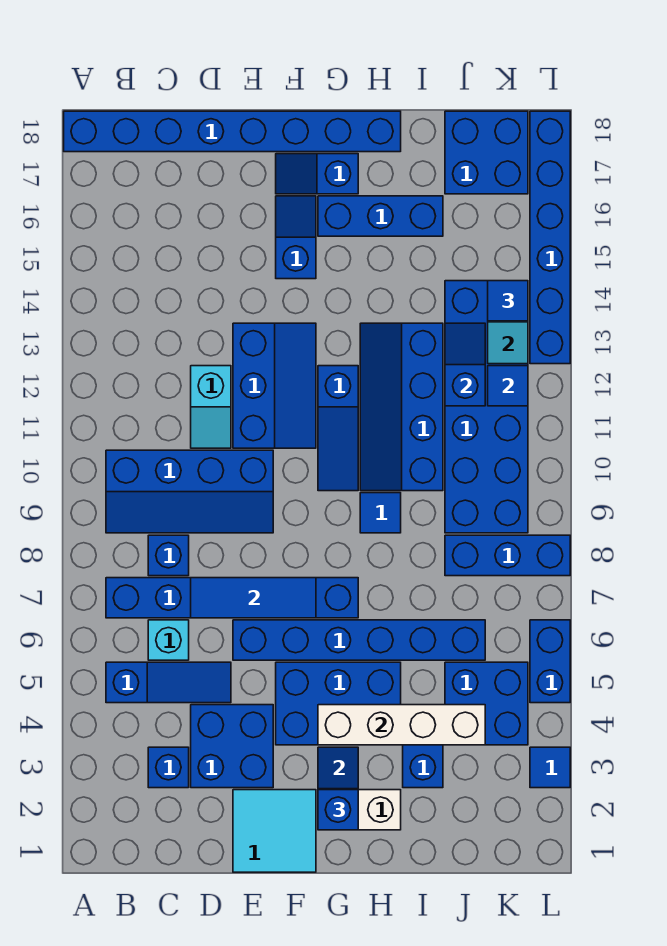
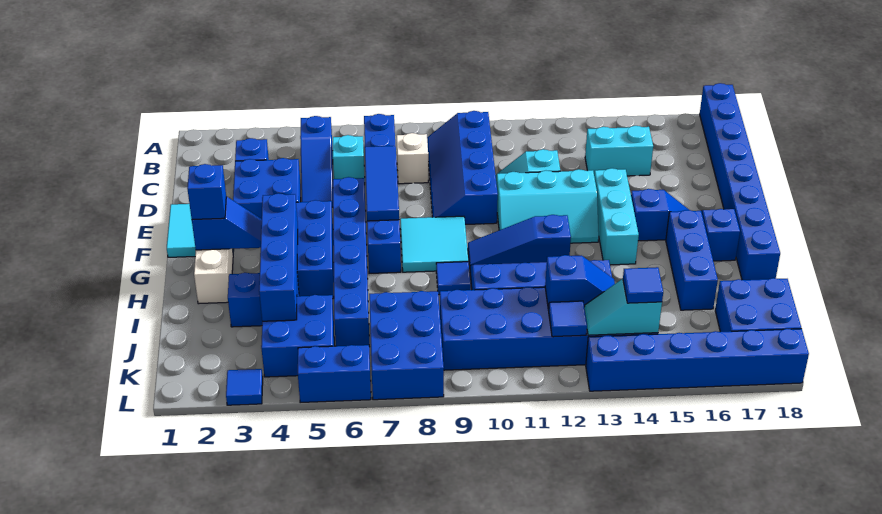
blue brick C8 level 1 -> white brick C8 level 1
none -> cyan brick C14:C15 level 1
blue slope E11:F13 level 1 top E -> cyan slope E11:F13 level 1 top E
none -> cyan brick E14:G14 level 1
none -> cyan tile F8:G9 level 1
white brick G4:J4 level 2 -> blue brick G4:J4 level 2
blue brick J8:L8 level 1 -> blue brick J7:L8 level 1

